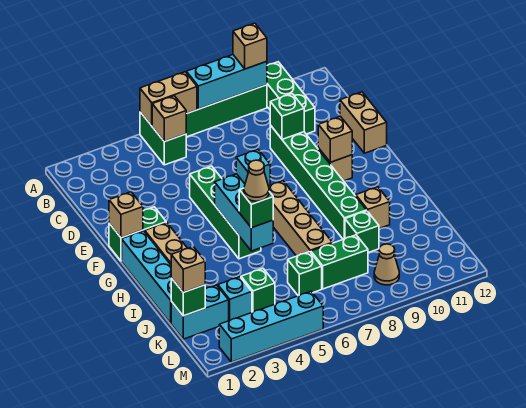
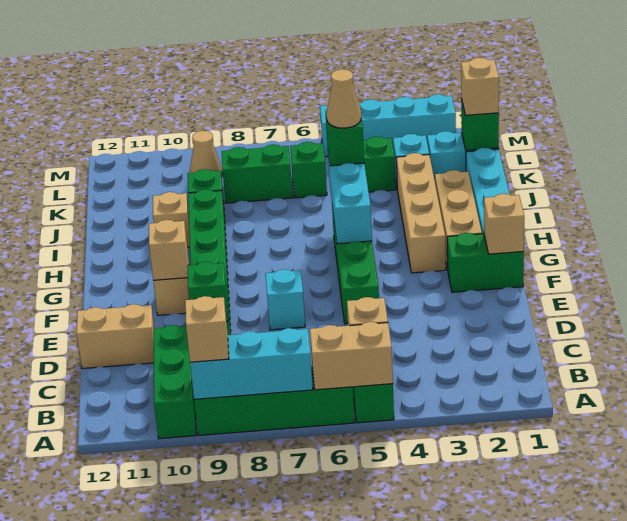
tan brick D12:E12 level 1 -> tan brick D11:D12 level 1
tan brick G7:J7 level 1 -> tan brick G3:J3 level 1

